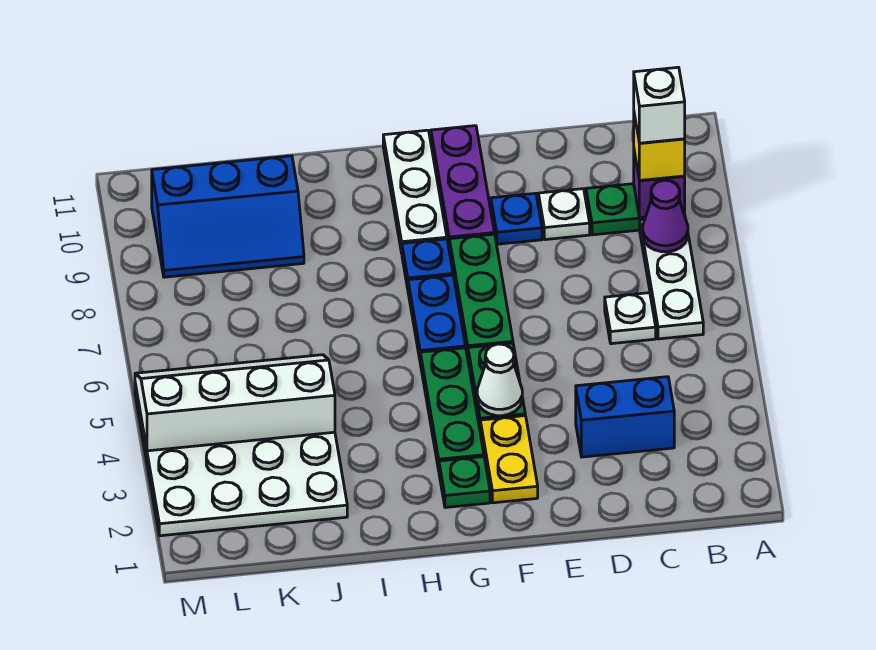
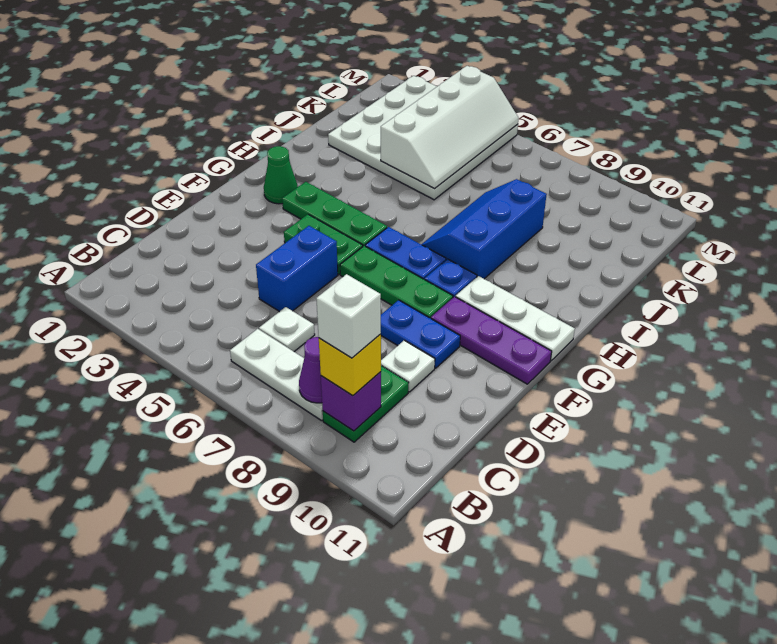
blue brick C3:D3 level 1 -> blue brick D5:E5 level 1
blue plate E9 level 1 -> blue plate E8:E9 level 1
yellow plate F2:F3 level 1 -> none
white cone F4 level 2 -> none
green plate G2 level 1 -> green cone G2 level 1
blue slope J9:L10 level 1 top 10 -> blue slope H7:J8 level 1 top 8

